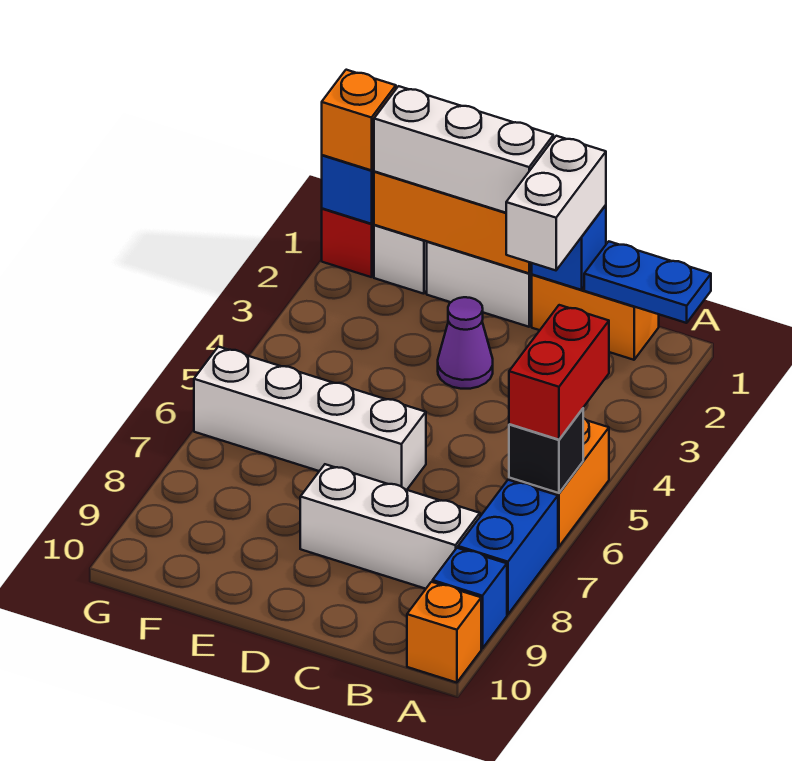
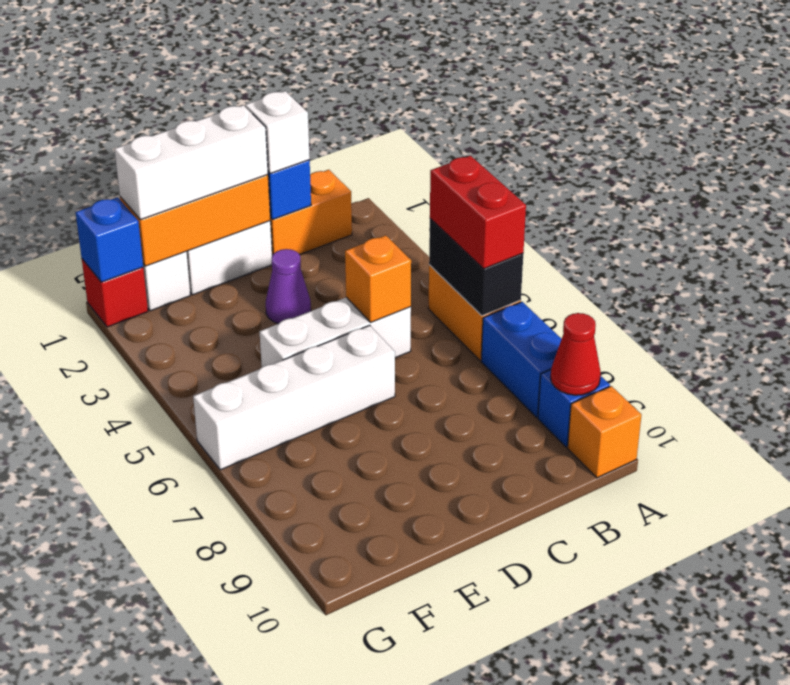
blue plate A1:B1 level 2 -> none
black brick A6 level 2 -> black brick A5:A6 level 2
none -> red cone A9 level 2
white brick B8:D8 level 1 -> white brick C5:E5 level 1
white brick C1:C2 level 3 -> white brick C1 level 3
orange brick G1 level 3 -> orange brick C5 level 2

